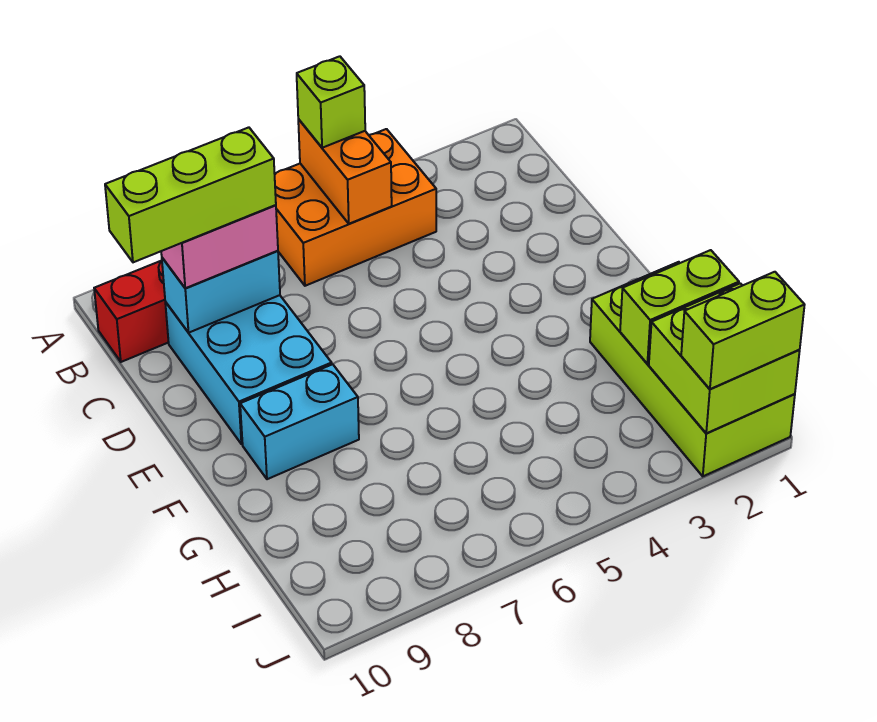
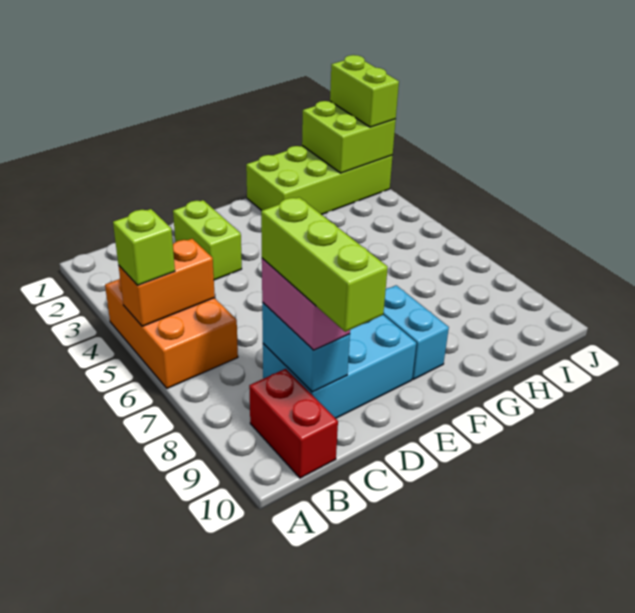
lime brick H1:H2 level 2 -> lime brick D2:D3 level 1

